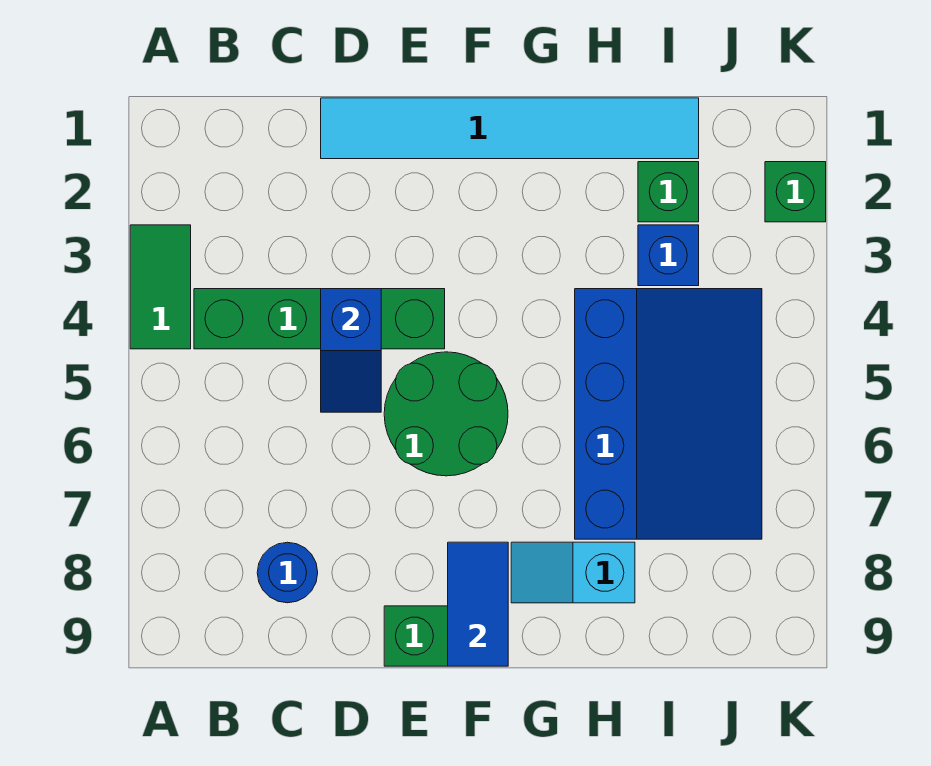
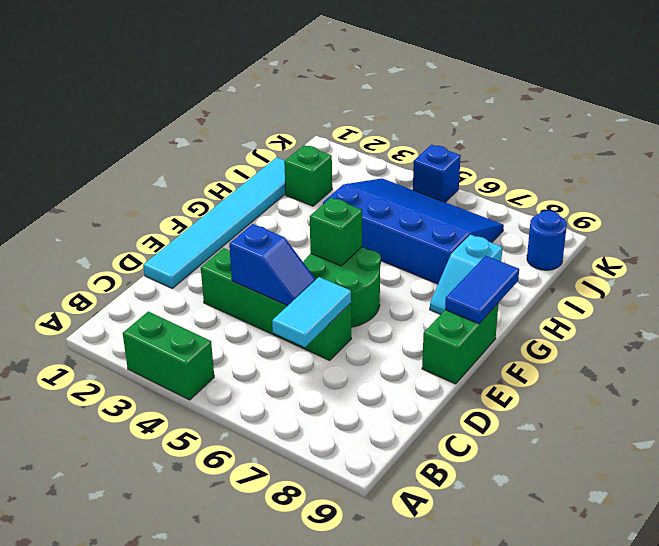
green tile A3:A4 level 1 -> green brick A3:A4 level 1
green brick B4:E4 level 1 -> green brick D3:D6 level 1
none -> cyan tile C6:D6 level 2
blue round brick C8 level 1 -> blue round brick J9 level 1
blue tile F8:F9 level 2 -> blue tile F9:G9 level 2
blue brick I3 level 1 -> blue brick K5 level 1
green brick K2 level 1 -> green brick F5 level 2

